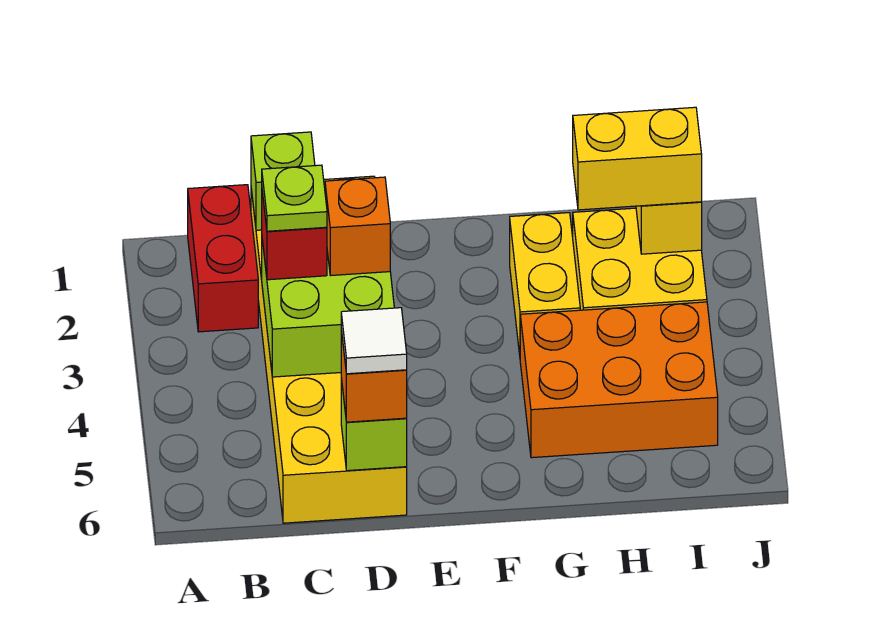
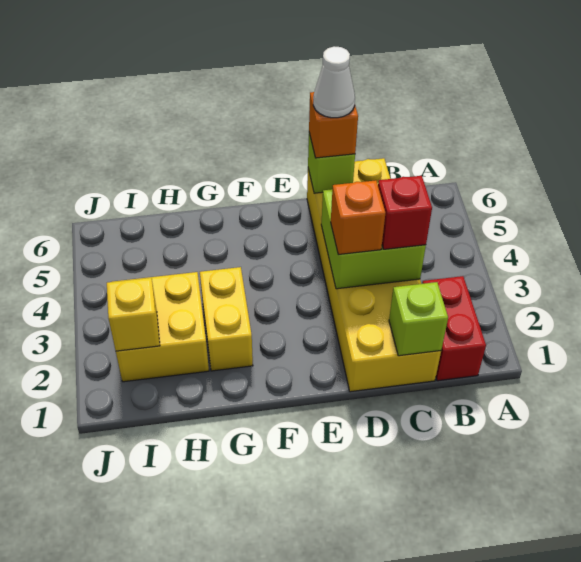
lime plate C3 level 4 -> none
white tile D6 level 4 -> white cone D6 level 4
orange brick G4:I5 level 1 -> none
yellow brick H2:I2 level 3 -> none

